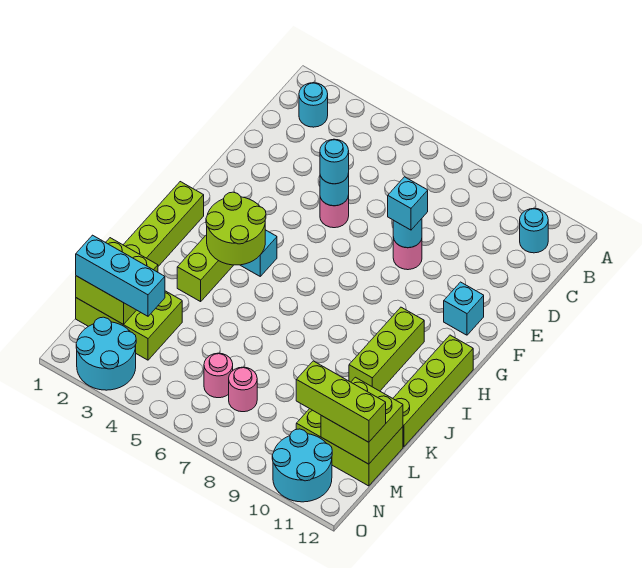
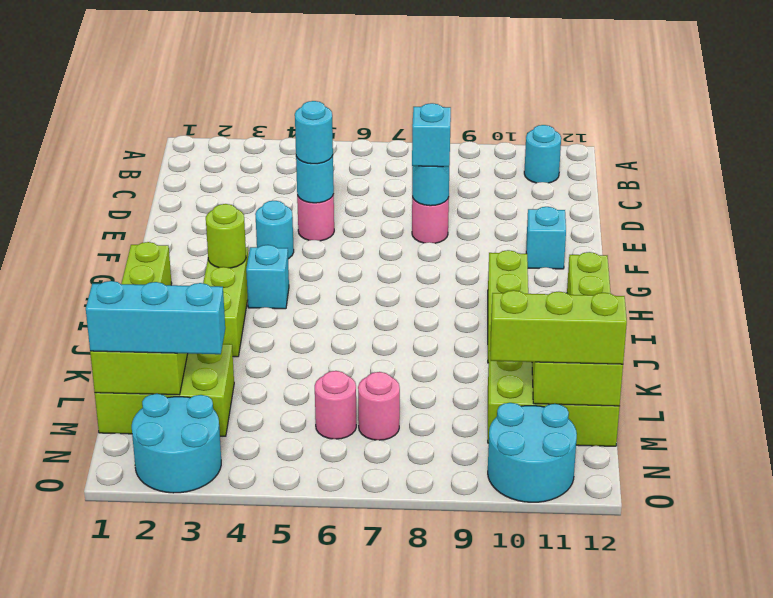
cyan round brick B2 level 1 -> cyan round brick F4 level 1
lime round brick H3:I4 level 2 -> lime round brick H3 level 2

